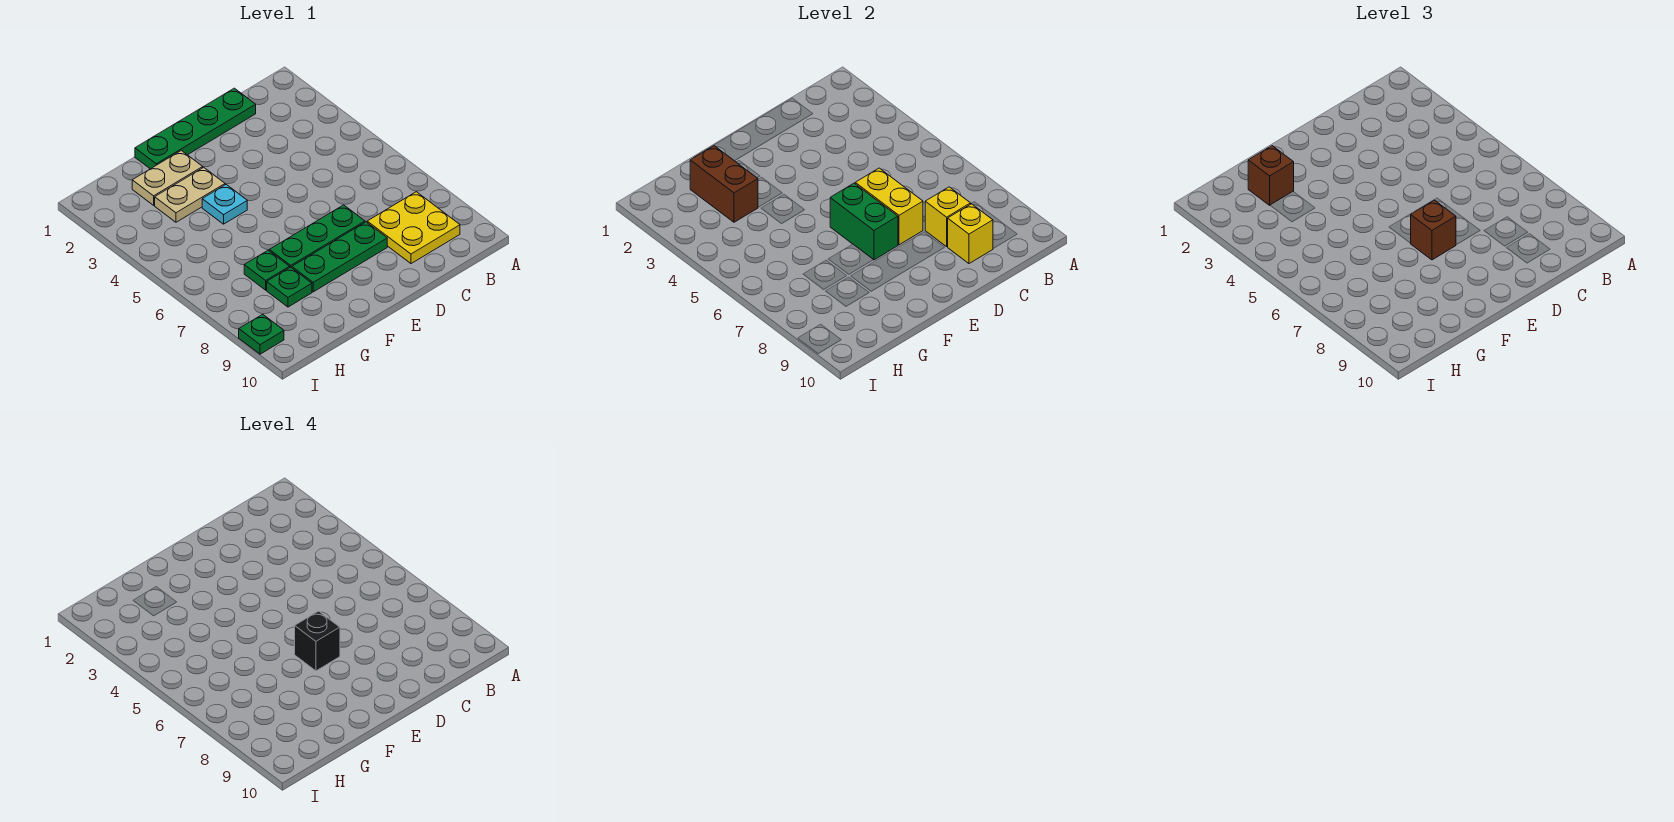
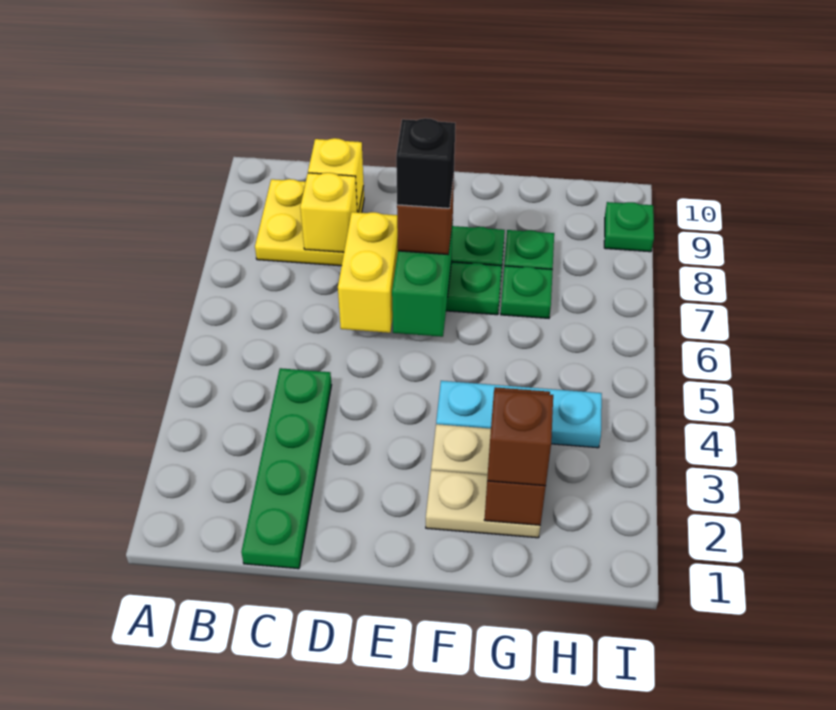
green plate C1:F1 level 1 -> green plate C1:C4 level 1
cyan plate F4 level 1 -> cyan plate F4:H4 level 1

